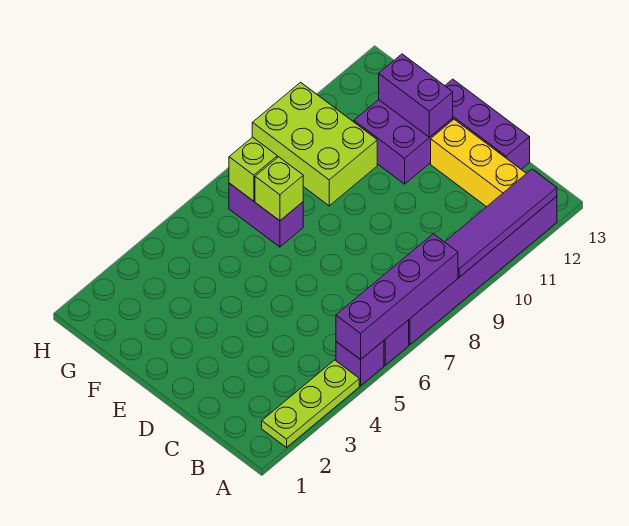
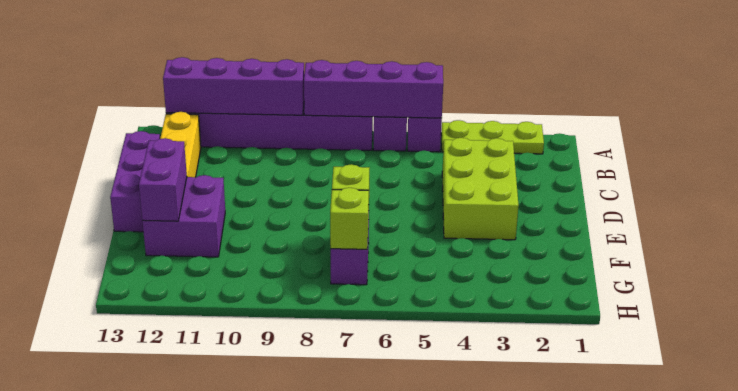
purple tile A9:A12 level 2 -> purple brick A9:A12 level 2
lime brick F9:H10 level 1 -> lime brick C3:E4 level 1

